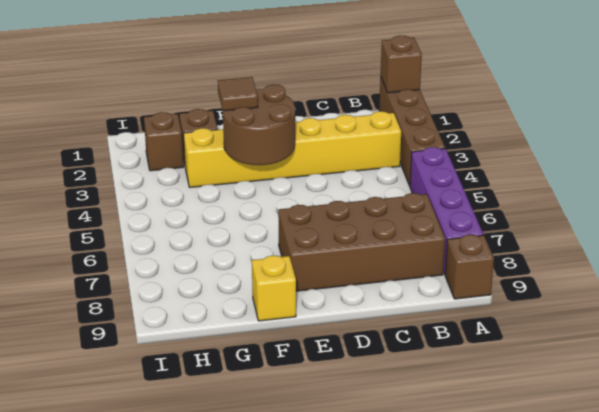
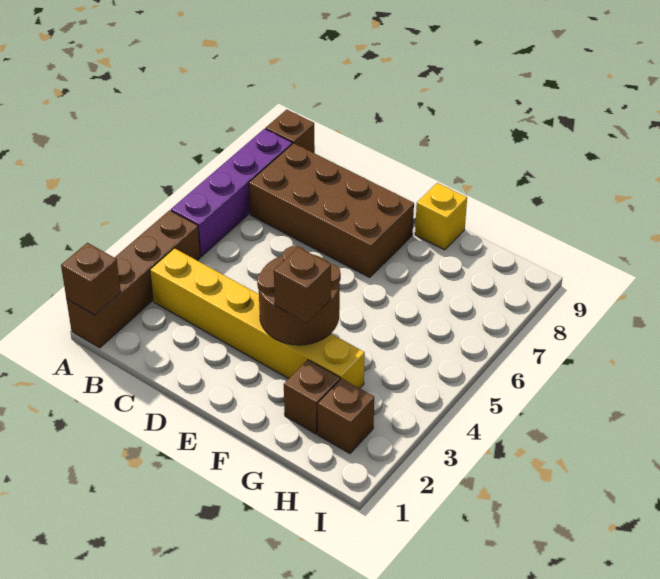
brown tile F3 level 3 -> brown brick F3 level 3

